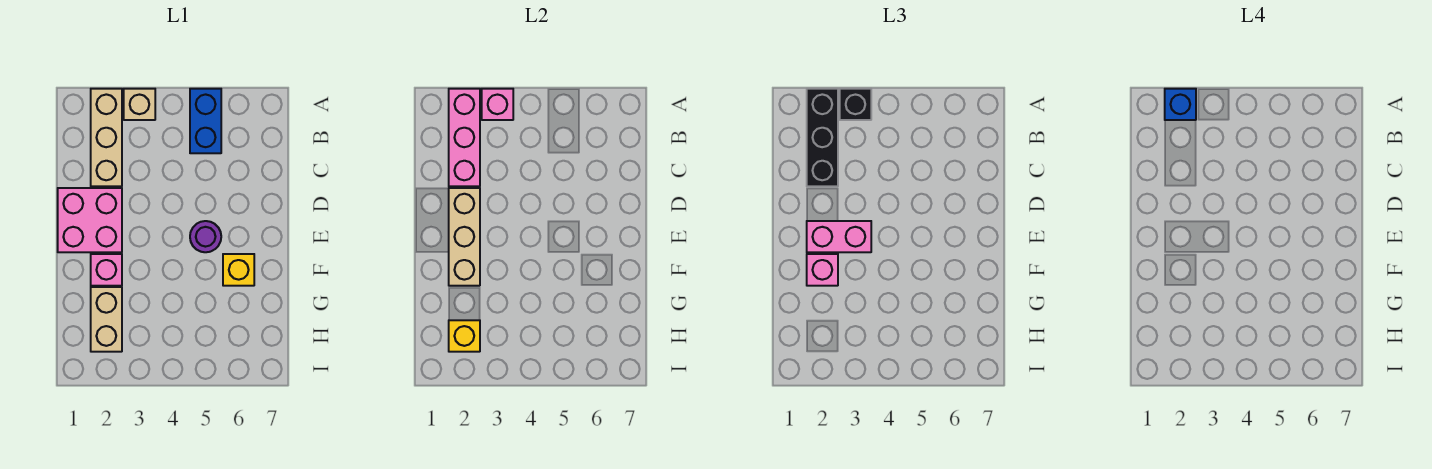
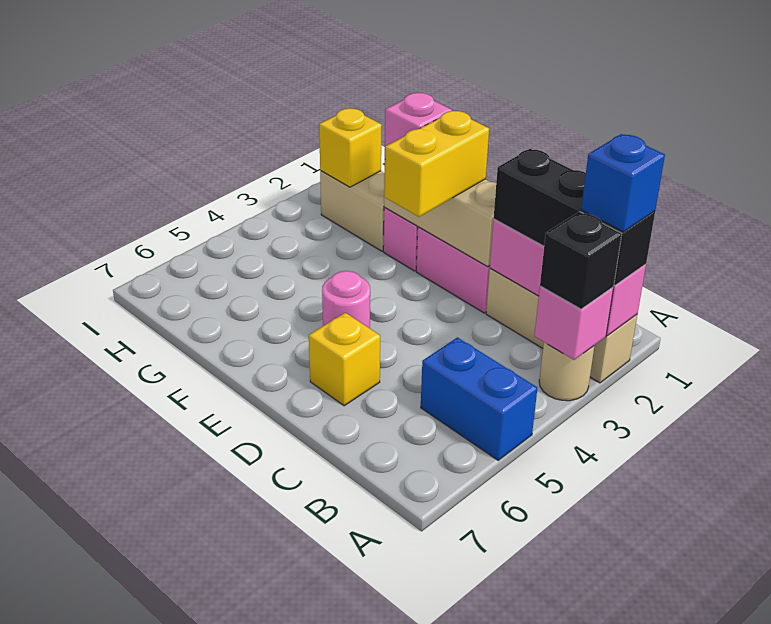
tan brick A3 level 1 -> tan round brick A3 level 1
pink brick E2:E3 level 3 -> yellow brick E2:E3 level 3
purple round brick E5 level 1 -> pink round brick E5 level 1
yellow brick F6 level 1 -> yellow brick D6 level 1

